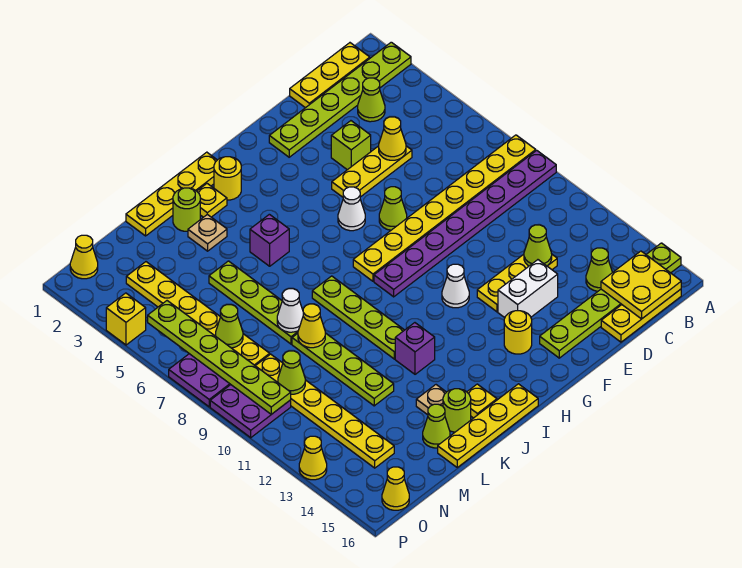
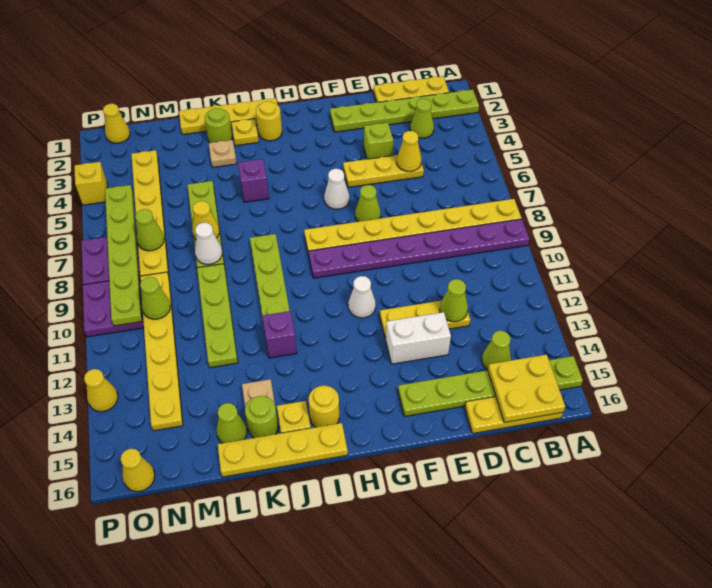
yellow round brick G14 level 1 -> yellow round brick I15 level 1
yellow cone L9 level 2 -> yellow cone L7 level 2

